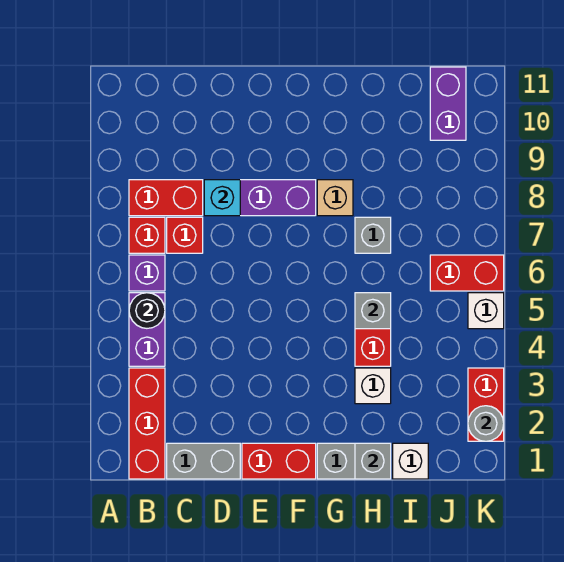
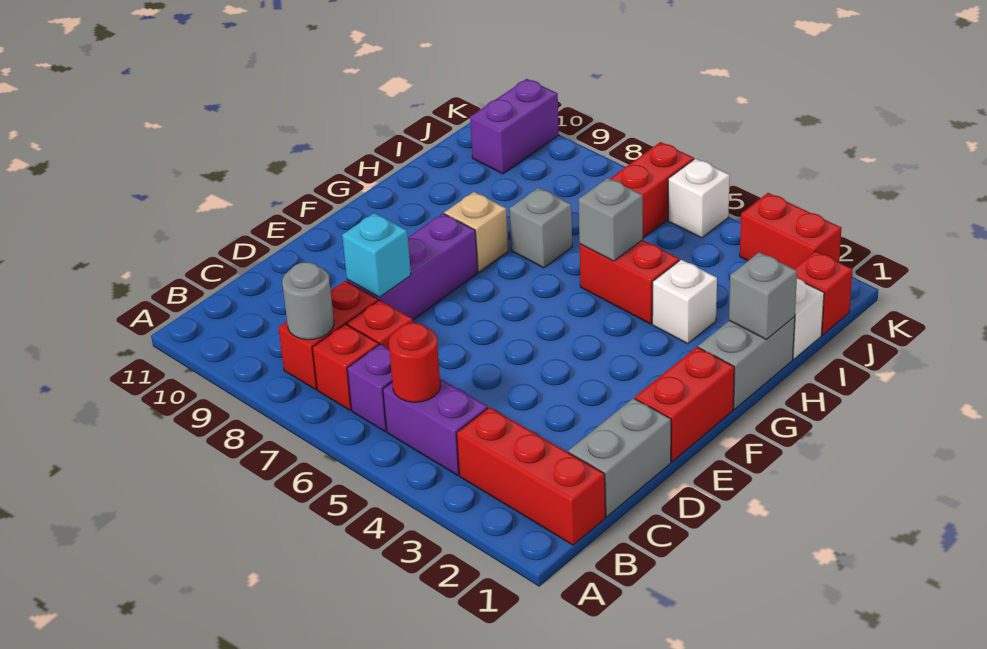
black round brick B5 level 2 -> red round brick B5 level 2
none -> red brick J1 level 1
purple brick J10:J11 level 1 -> purple brick J10:K10 level 1
grey round brick K2 level 2 -> grey round brick B8 level 2

